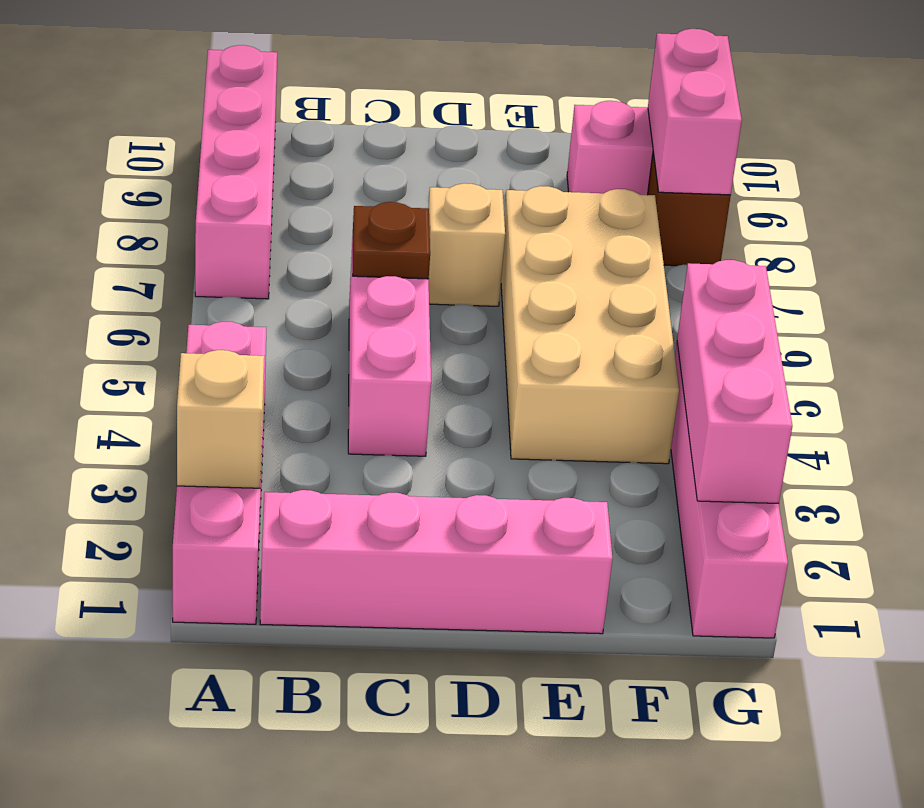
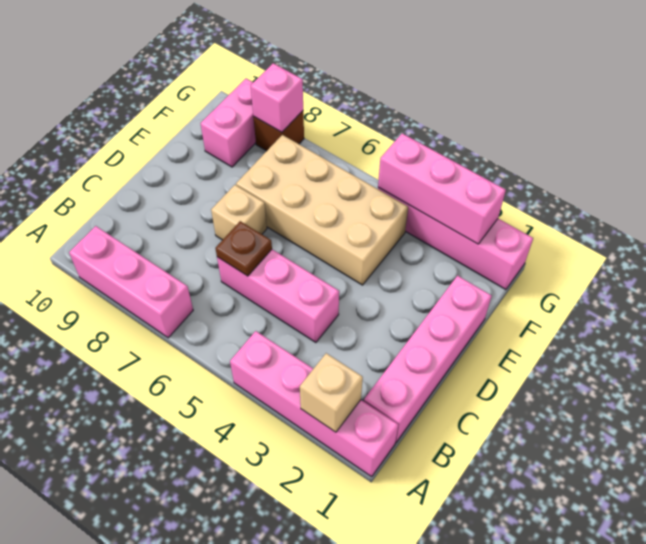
pink brick A7:A10 level 1 -> pink brick A7:A9 level 1
pink brick G8:G9 level 2 -> pink brick G8 level 2

